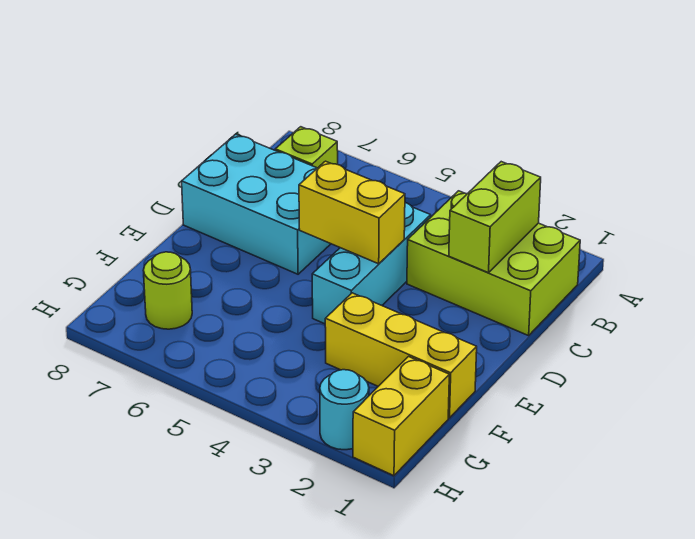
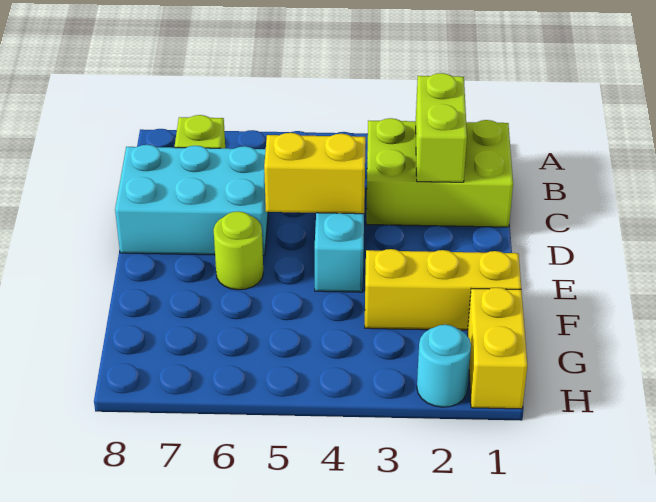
lime round brick G7 level 1 -> lime round brick E6 level 1

